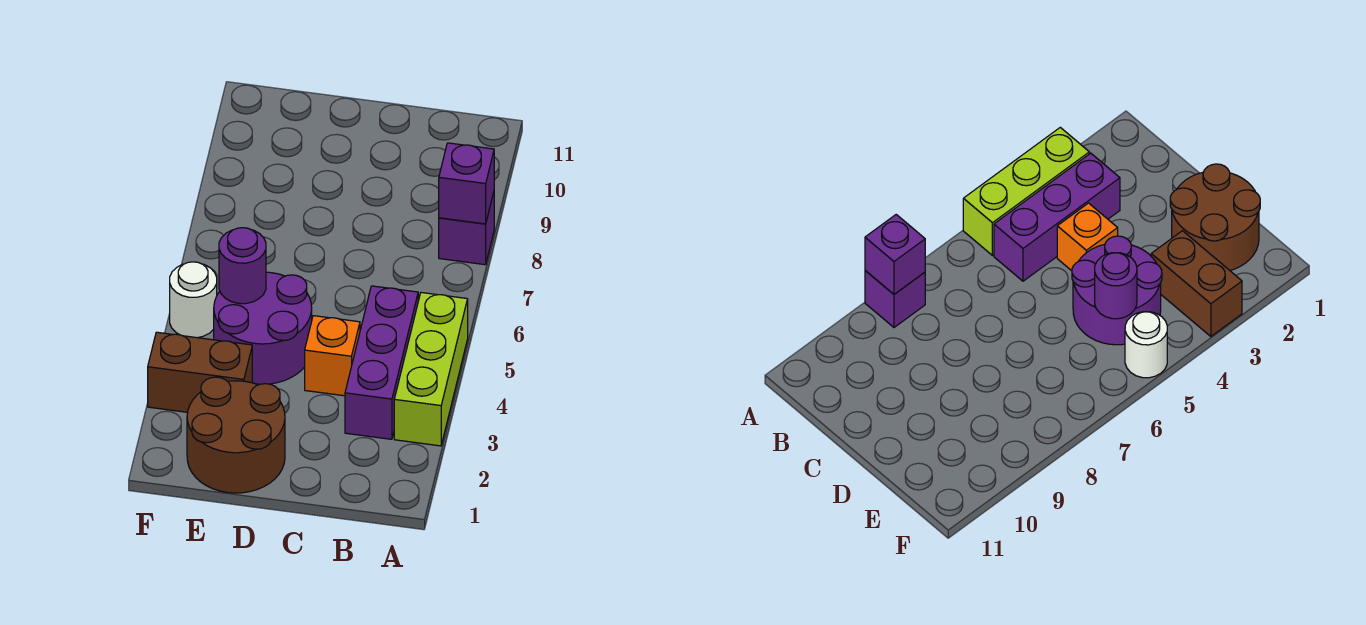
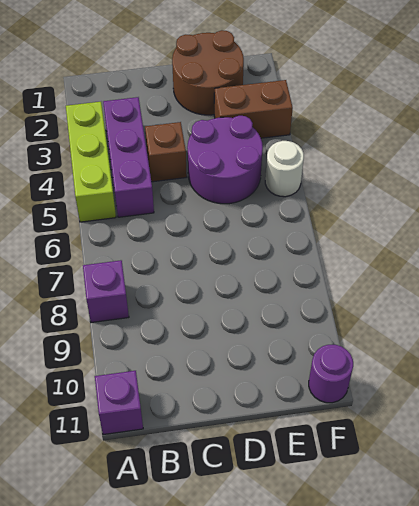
purple brick A8 level 2 -> purple brick A11 level 1
orange brick C4 level 1 -> brown brick C4 level 1
purple round brick E5 level 2 -> purple round brick F11 level 1

